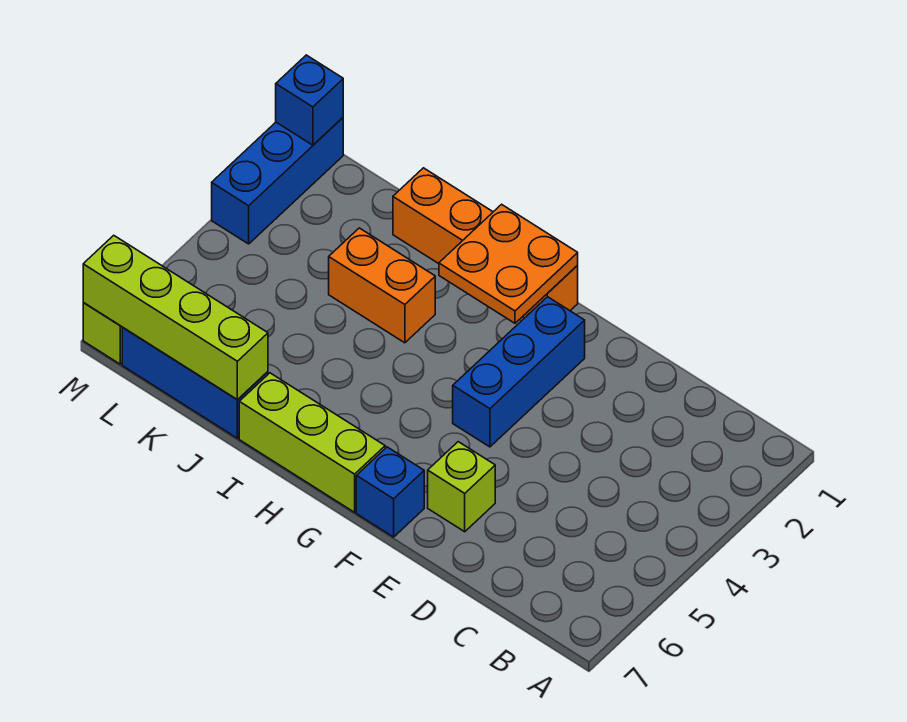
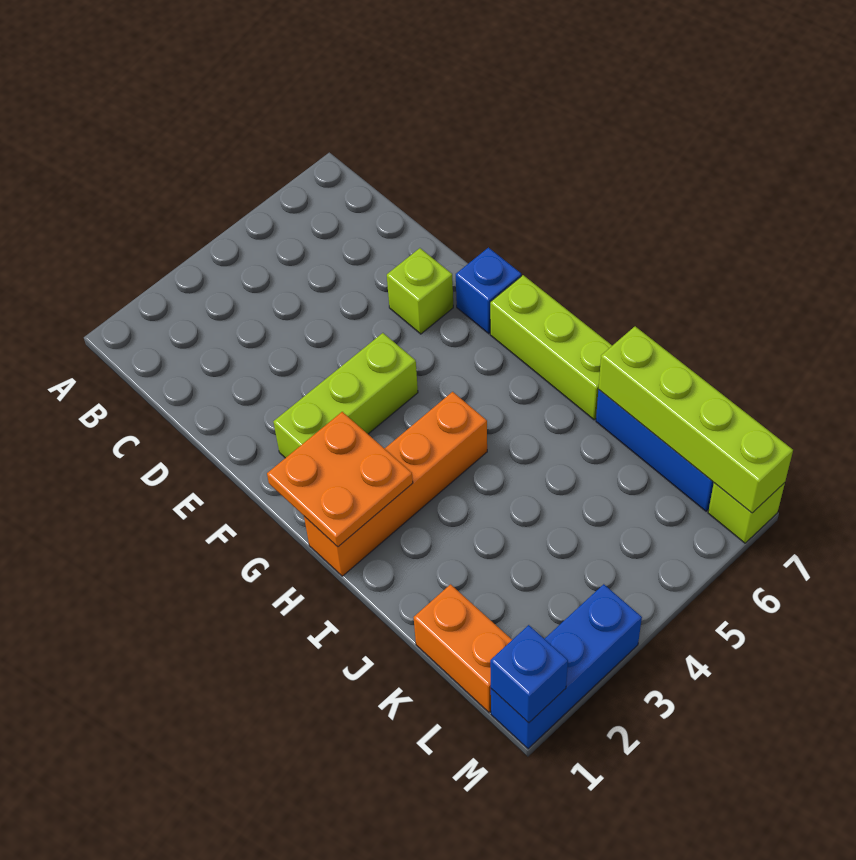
blue brick F2:F4 level 1 -> lime brick F2:F4 level 1
orange brick G1:J1 level 1 -> orange brick H1:H4 level 1
orange brick I3:J3 level 1 -> orange brick K1:L1 level 1

